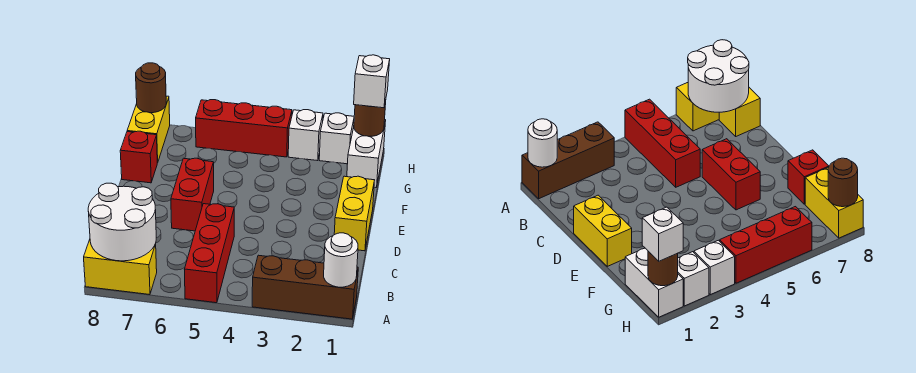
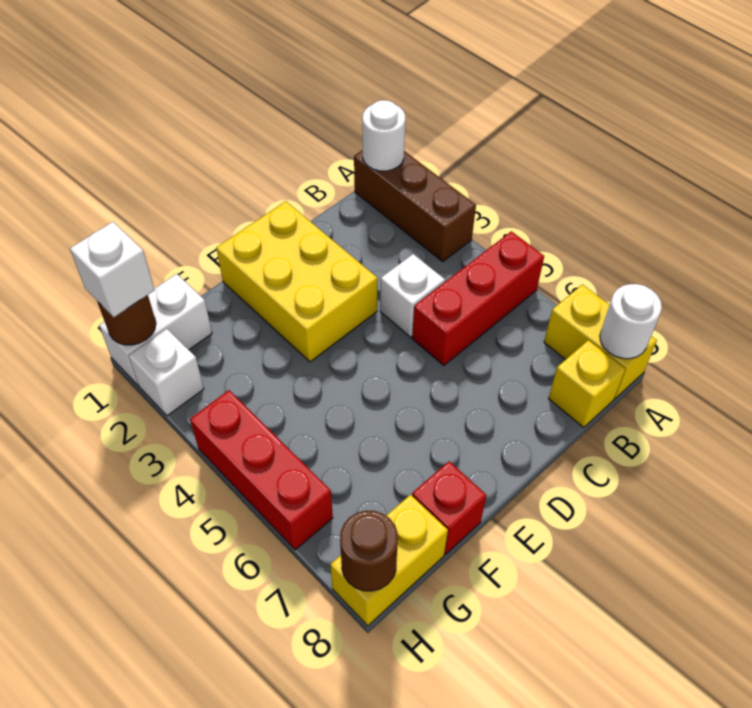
white round brick A7:B8 level 2 -> white round brick A8 level 2
yellow brick D1:E1 level 1 -> yellow brick D1:E3 level 1
red brick D6:E6 level 1 -> none
white brick H3 level 1 -> white brick C4 level 1

